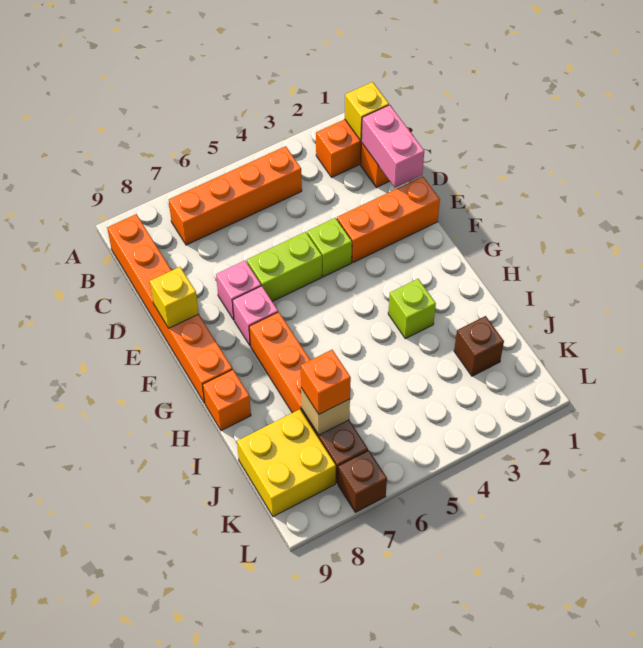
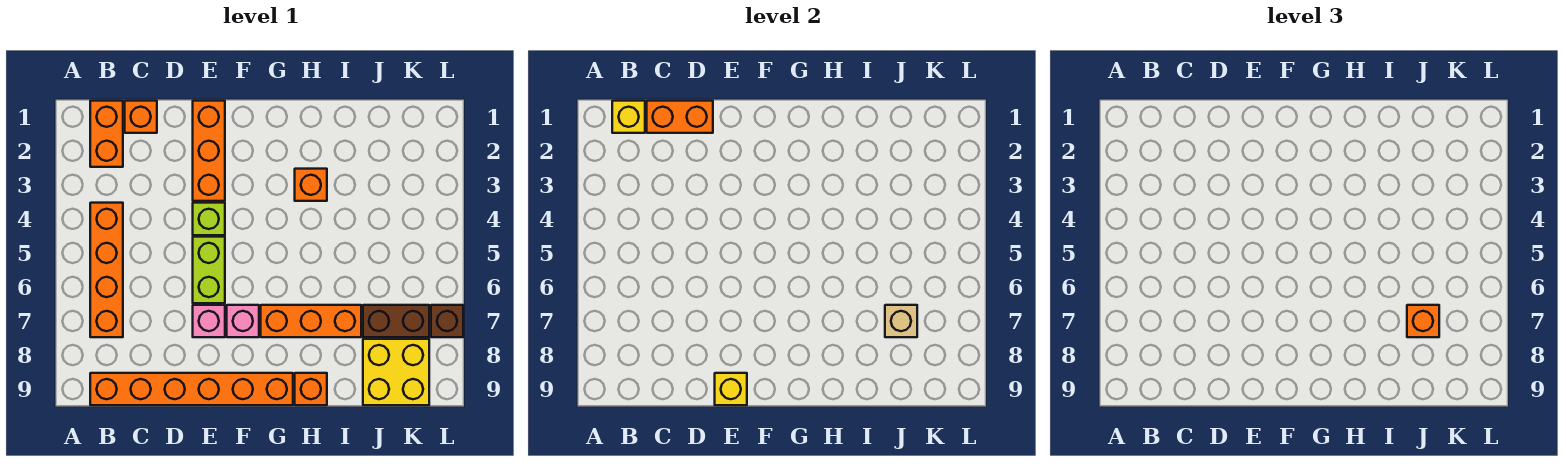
pink brick C1:D1 level 2 -> orange brick C1:D1 level 2
lime brick H3 level 1 -> orange brick H3 level 1
brown brick J2 level 1 -> none

